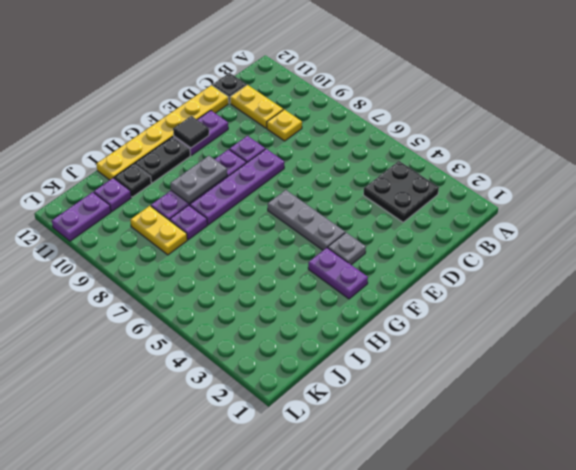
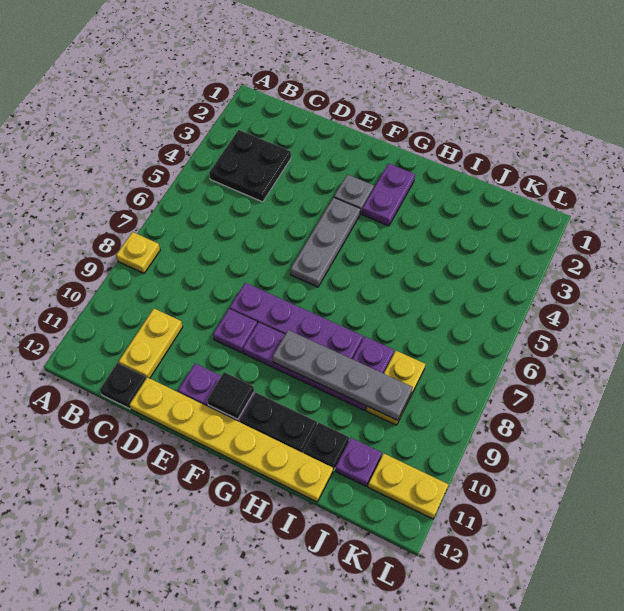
yellow plate C9 level 1 -> yellow plate A8 level 1
grey plate G9:H9 level 2 -> grey plate G9:J9 level 2
purple plate K11:L11 level 1 -> yellow plate K11:L11 level 1

